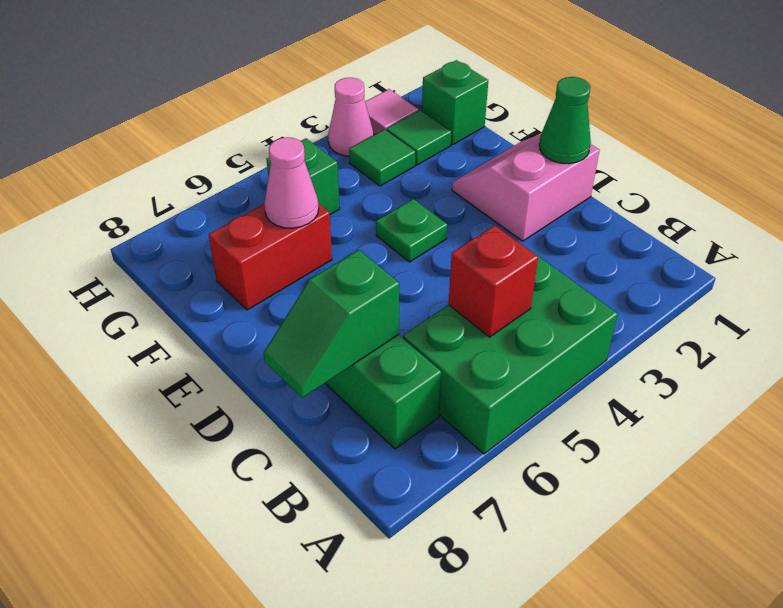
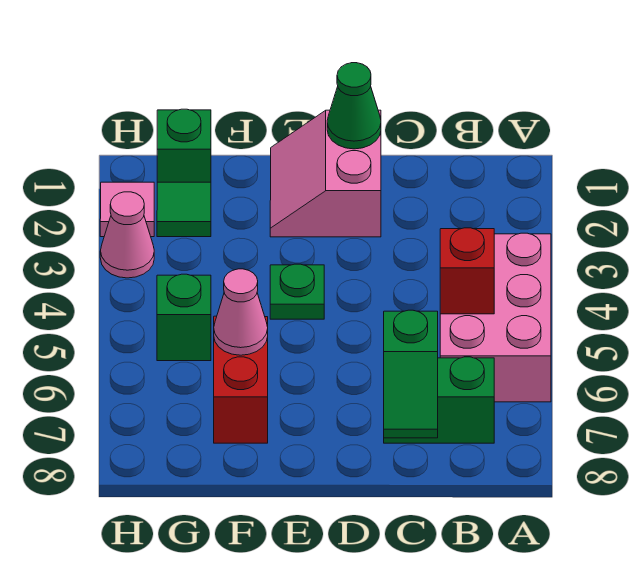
green brick A4:B6 level 1 -> pink brick A4:B6 level 1
green tile G3 level 1 -> none

